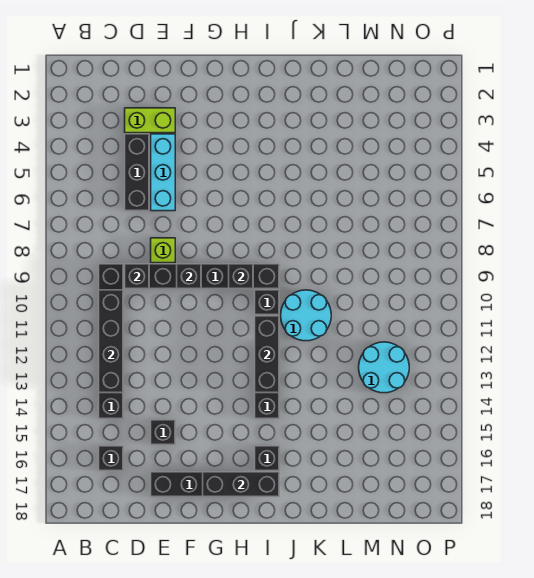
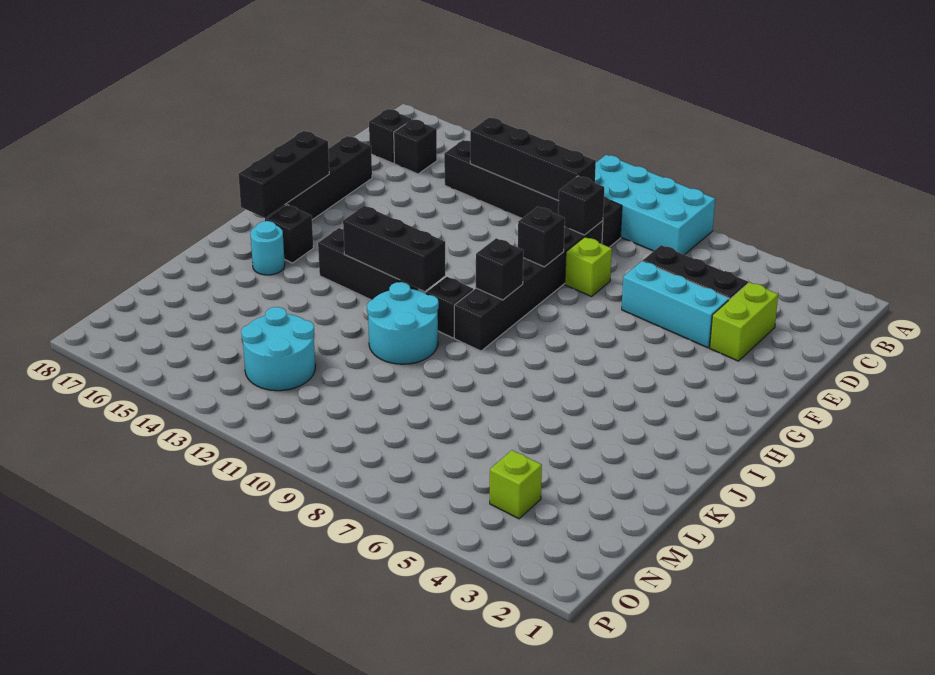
none -> cyan brick A7:B10 level 1
black brick E15 level 1 -> black brick C17 level 1
none -> cyan round brick J16 level 1
none -> lime brick N4 level 1

